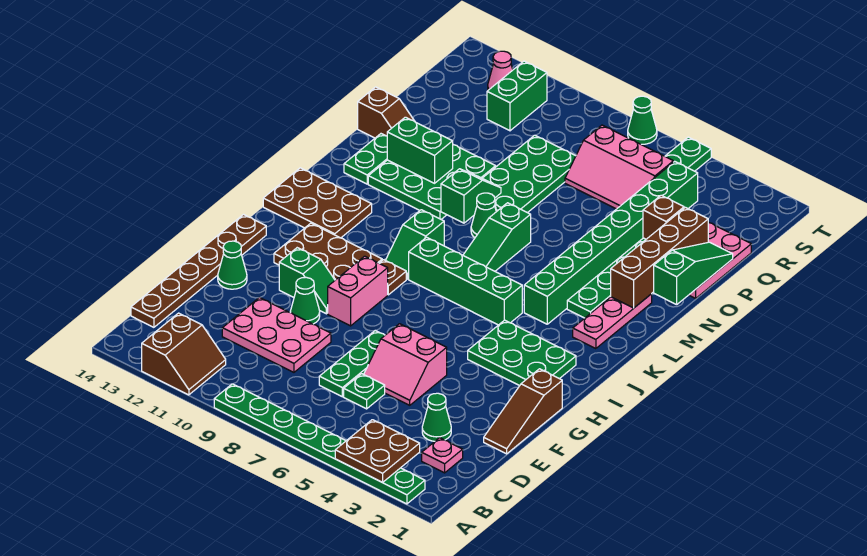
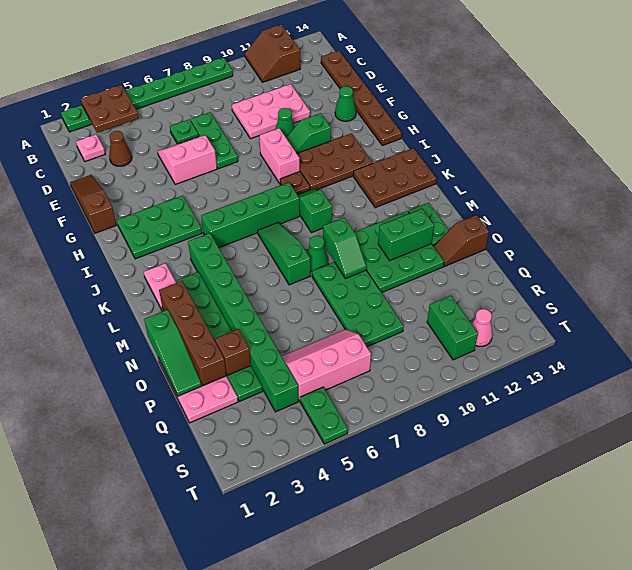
green cone D3 level 1 -> brown cone D3 level 1
green cone T7 level 1 -> none

